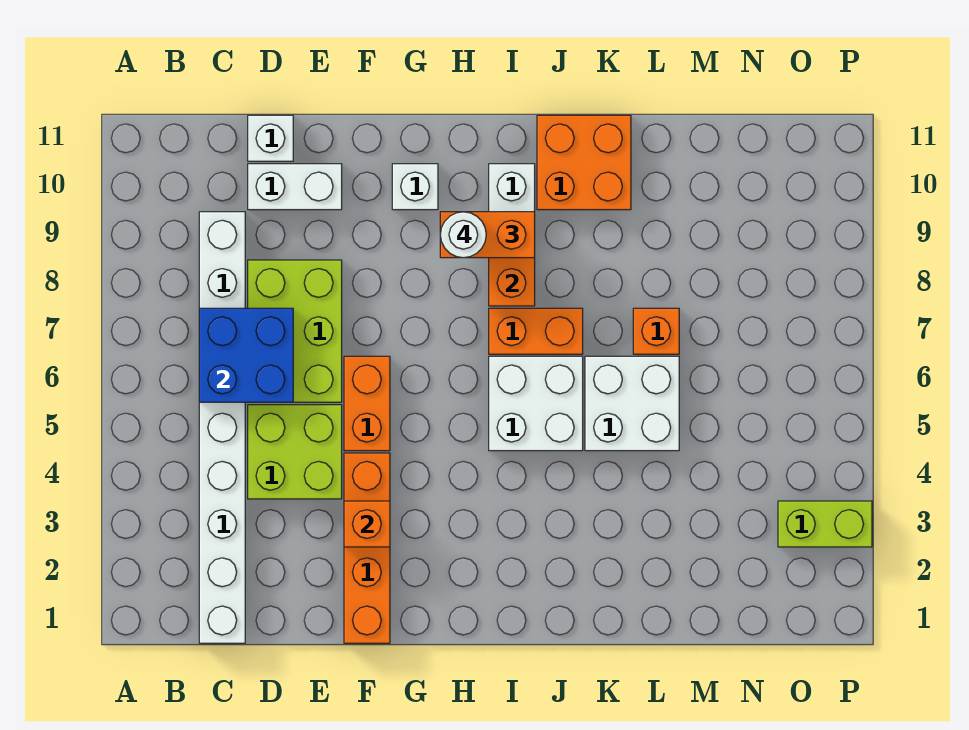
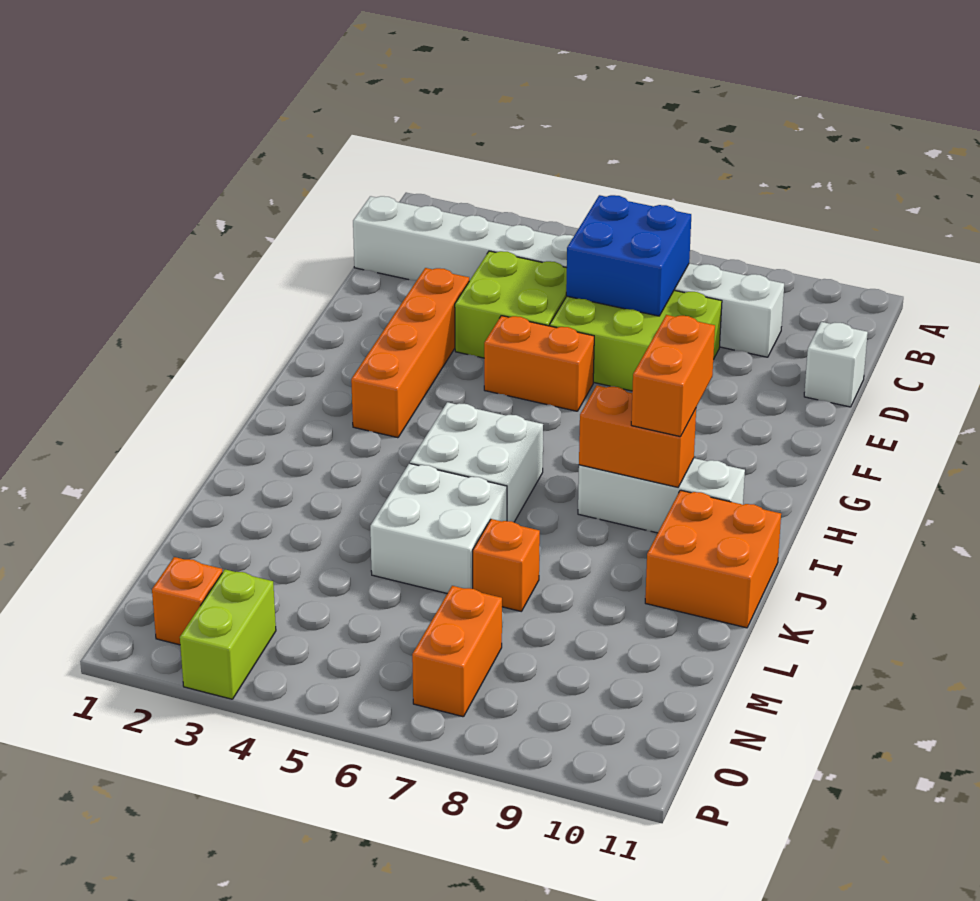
white brick D10:E10 level 1 -> none
orange brick F1:F4 level 1 -> orange brick E3:H3 level 1
orange brick F3 level 2 -> orange brick O2 level 1
white brick G10 level 1 -> none
white round brick H9 level 4 -> none
orange brick I7:J7 level 1 -> orange brick N7:O7 level 1

